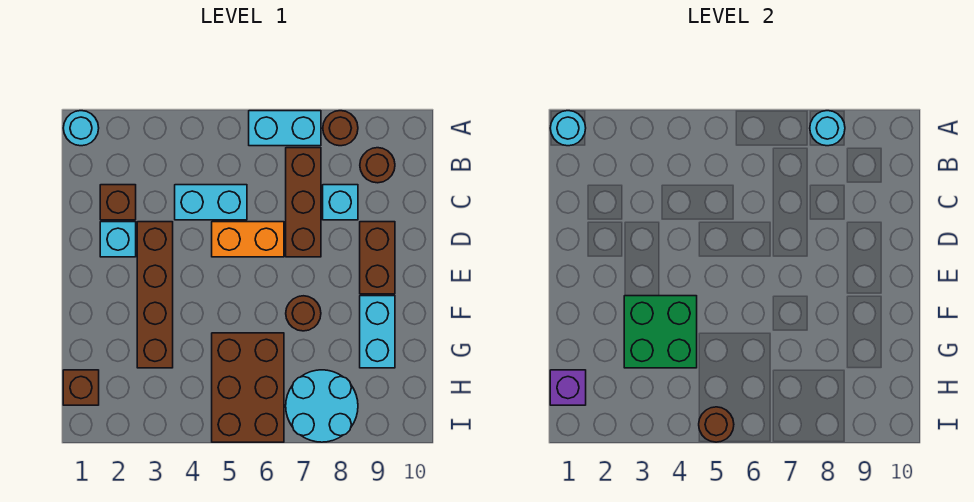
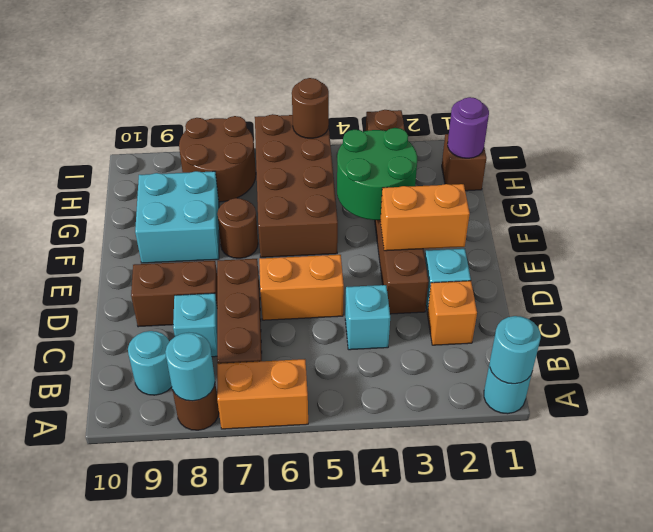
cyan brick A6:A7 level 1 -> orange brick A6:A7 level 1
brown round brick B9 level 1 -> cyan round brick B9 level 1
brown brick C2 level 1 -> orange brick C2 level 1
cyan brick C4:C5 level 1 -> cyan brick C4 level 1
brown brick D3:G3 level 1 -> brown brick D3:I3 level 1
brown brick D9:E9 level 1 -> brown brick D8:D9 level 1
none -> orange brick E2:E3 level 2
green brick F3:G4 level 2 -> green round brick F3:G4 level 2
cyan brick F9:G9 level 1 -> cyan brick F8:G9 level 1
brown brick G5:I6 level 1 -> brown brick F5:I6 level 1
purple brick H1 level 2 -> purple round brick H1 level 2
cyan round brick H7:I8 level 1 -> brown round brick H7:I8 level 1

